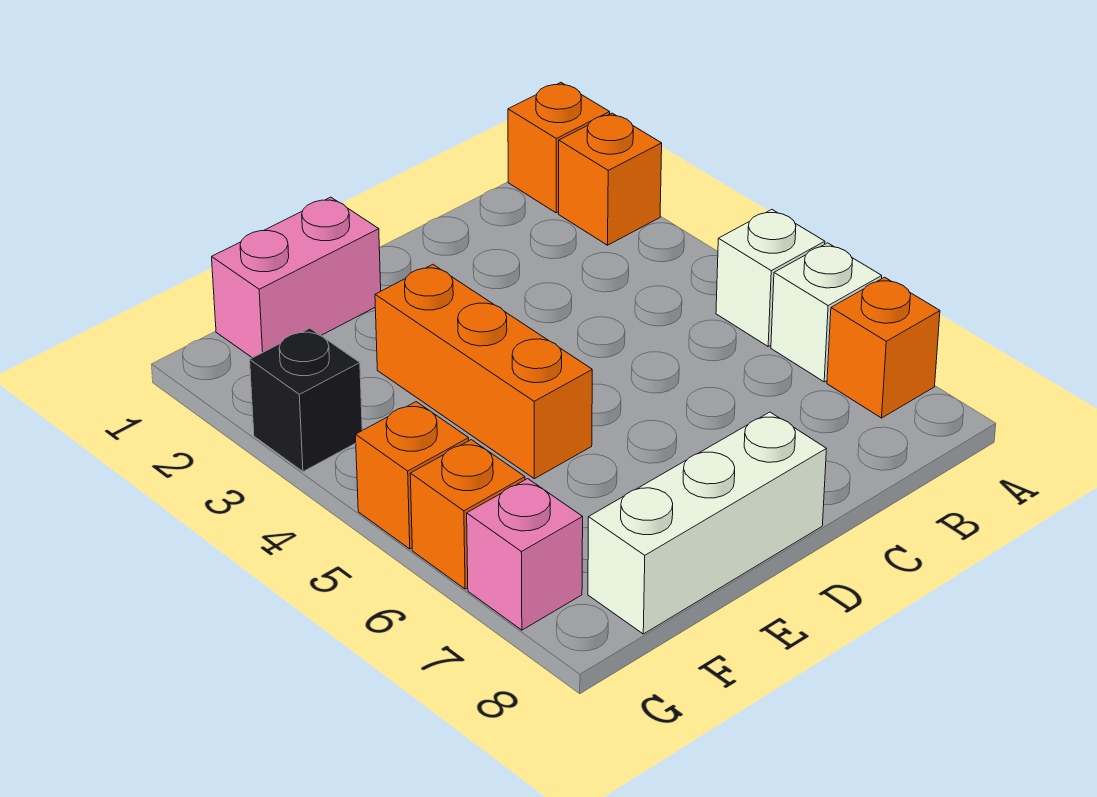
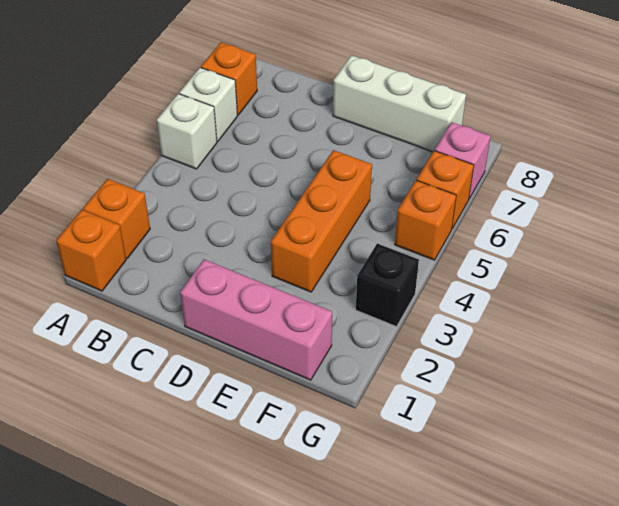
pink brick E1:F1 level 1 -> pink brick D1:F1 level 1

